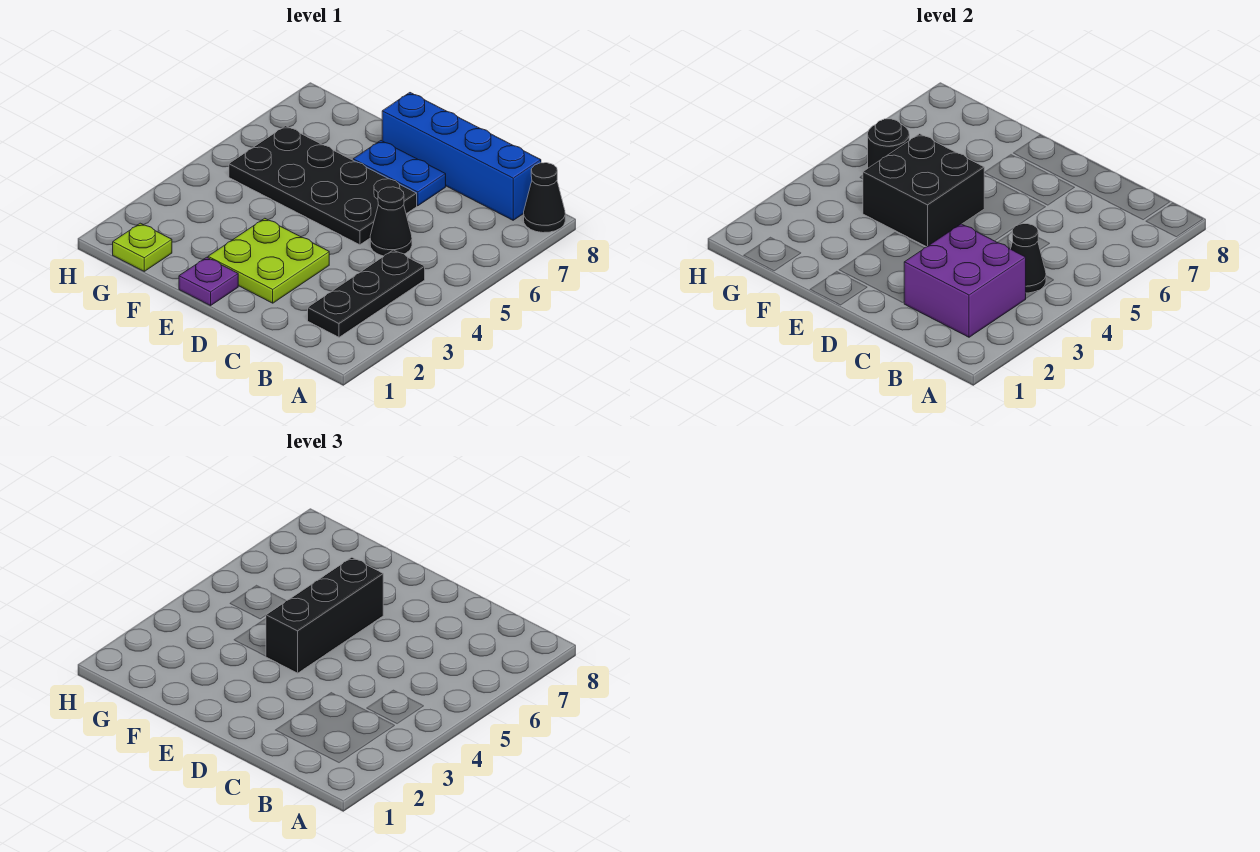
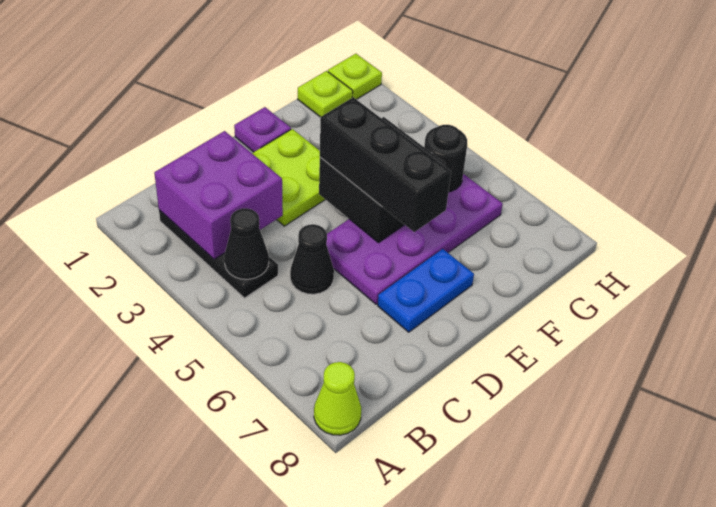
black cone A8 level 1 -> lime cone A8 level 1
blue brick B8:E8 level 1 -> none
black plate D5:G6 level 1 -> purple plate D5:G6 level 1
none -> lime plate H1 level 1

